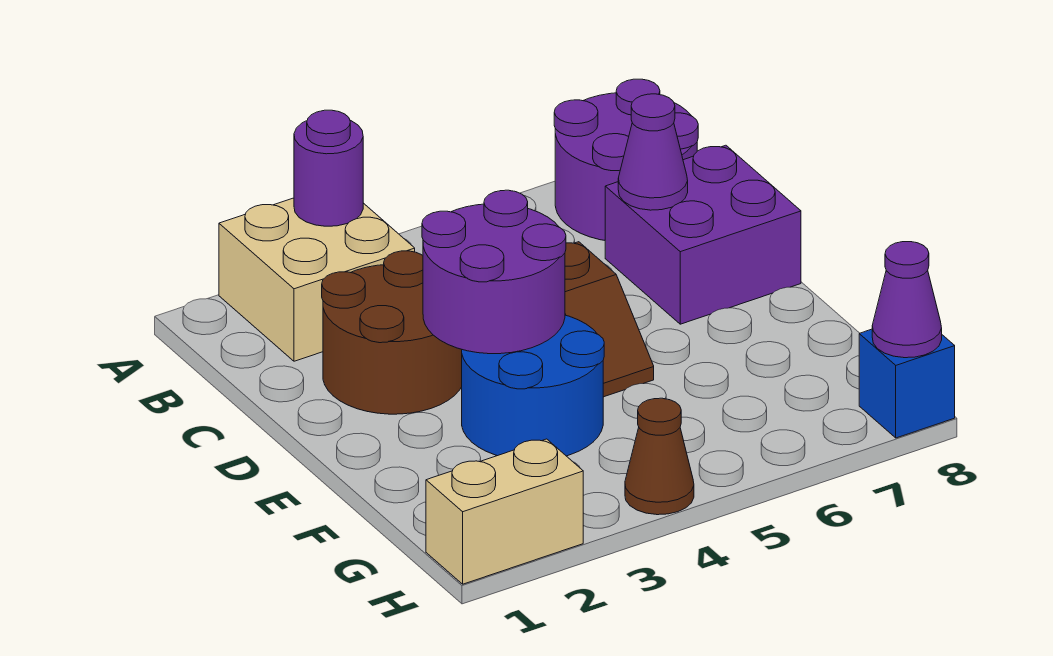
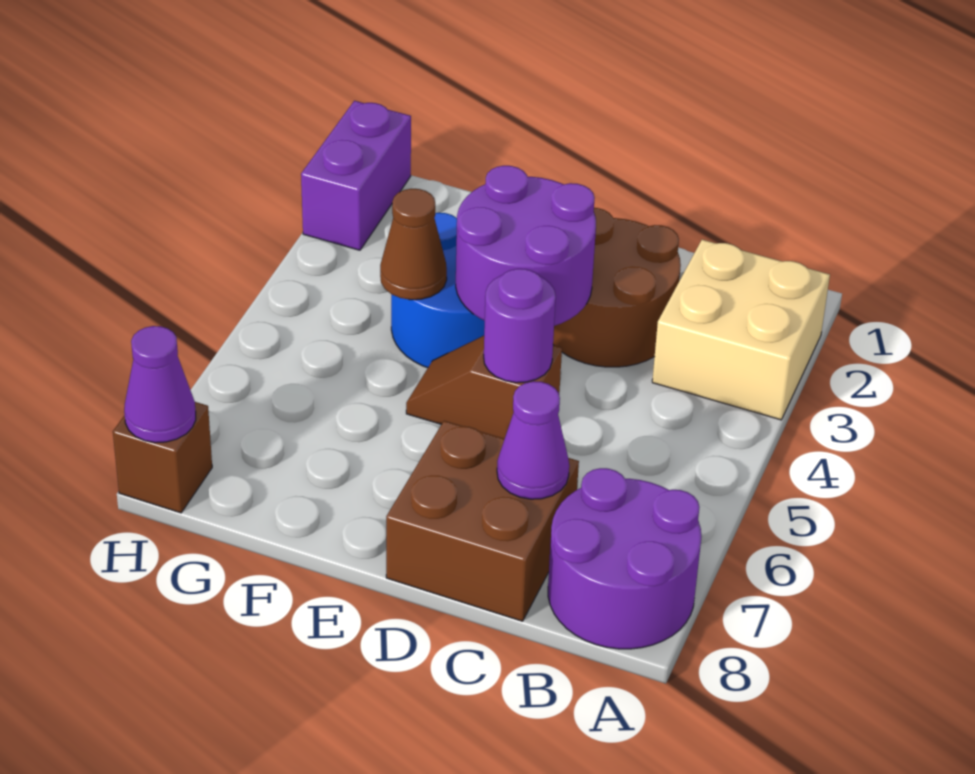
purple round brick A3 level 2 -> purple round brick D5 level 2
purple brick C7:D8 level 1 -> brown brick C7:D8 level 1
tan brick H1:H2 level 1 -> purple brick H1:H2 level 1
brown cone H4 level 1 -> brown cone F4 level 2
blue brick H8 level 1 -> brown brick H8 level 1

